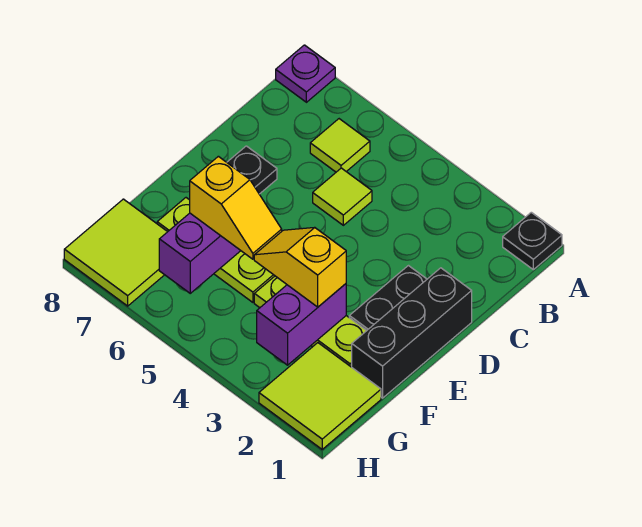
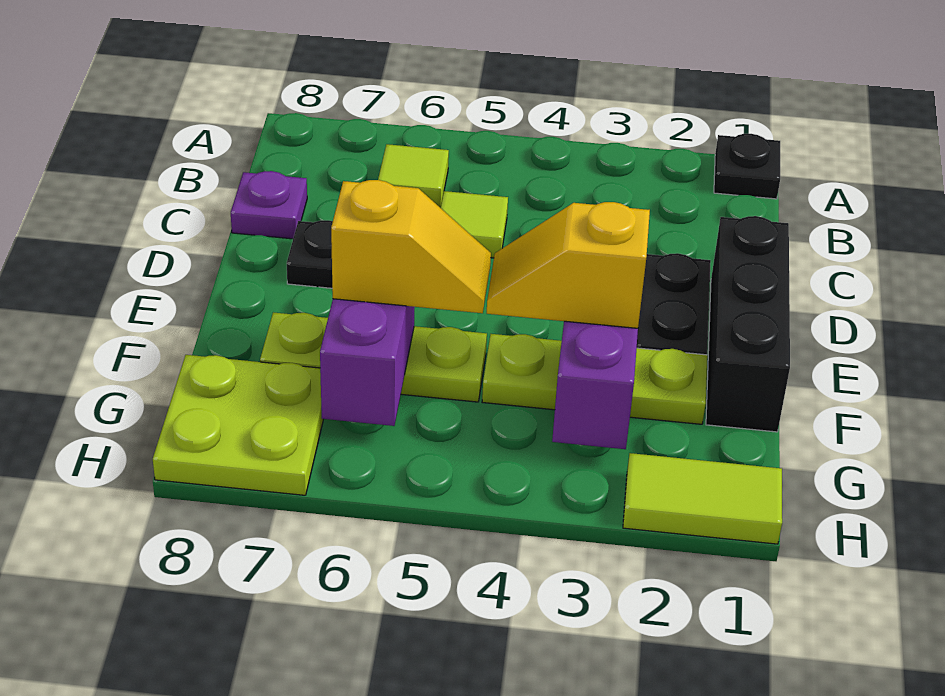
purple plate A8 level 1 -> purple plate C8 level 1
lime tile G1:H2 level 1 -> lime tile H1:H2 level 1
lime tile G7:H8 level 1 -> lime plate G7:H8 level 1

